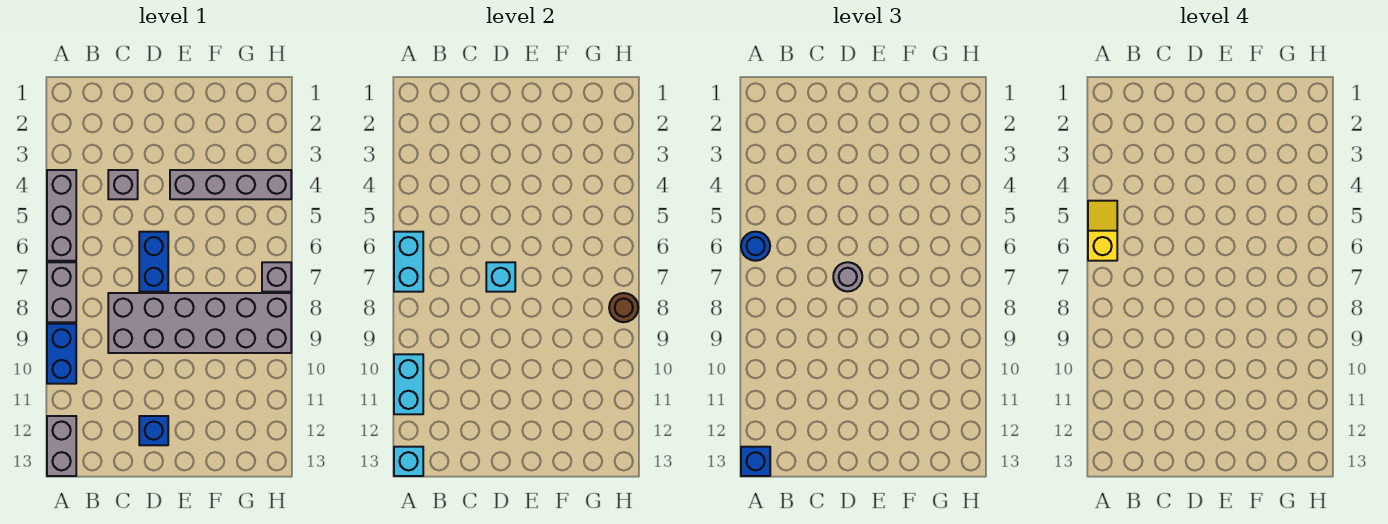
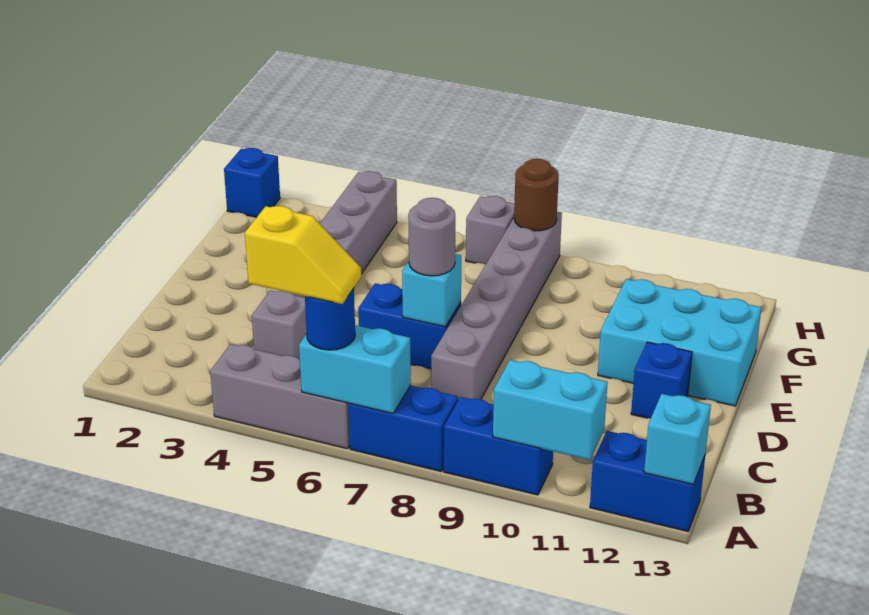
yellow slope A5:A6 level 4 top 6 -> yellow slope A5:A6 level 4 top 5
grey brick A7:A8 level 1 -> blue brick A7:A8 level 1
grey brick A12:A13 level 1 -> blue brick A12:A13 level 1
blue brick A13 level 3 -> blue brick H1 level 1
grey brick C8:H9 level 1 -> grey brick C8:H8 level 1
none -> cyan brick E11:F13 level 1

